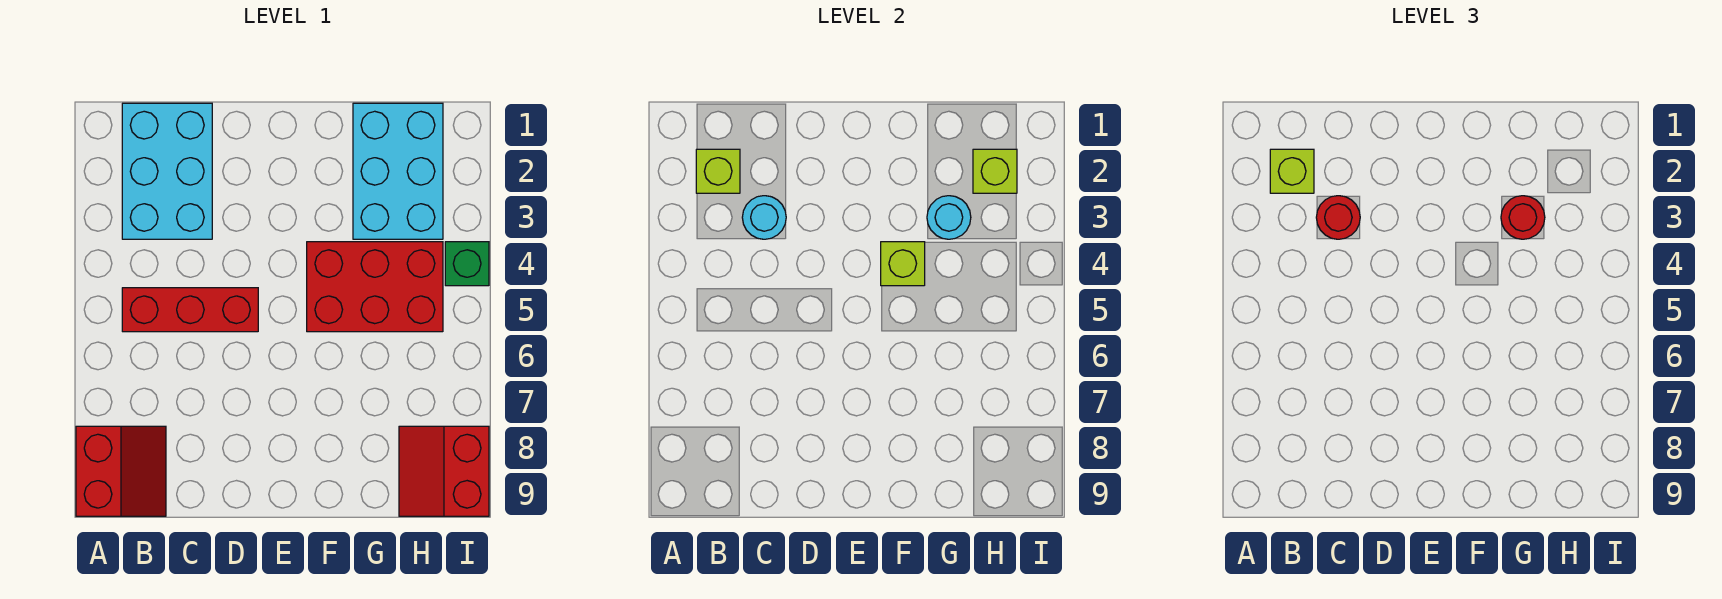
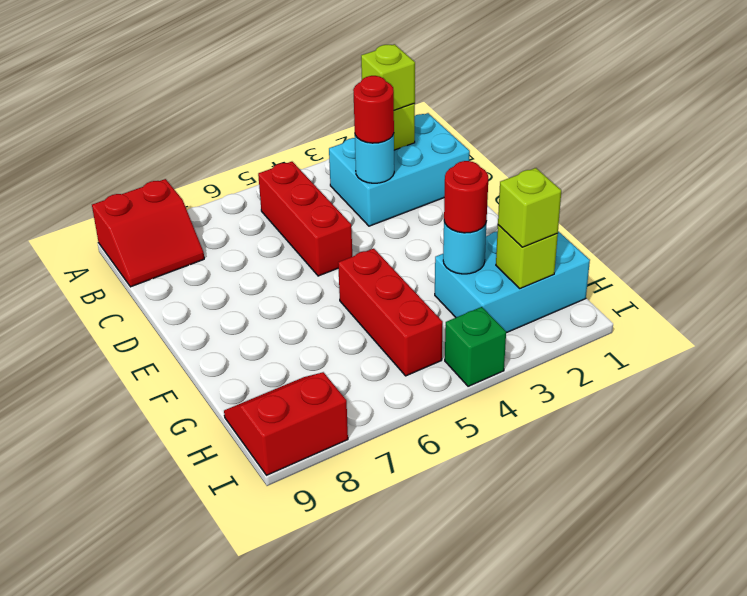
red brick F4:H5 level 1 -> red brick F5:H5 level 1
lime brick F4 level 2 -> lime brick H2 level 3

